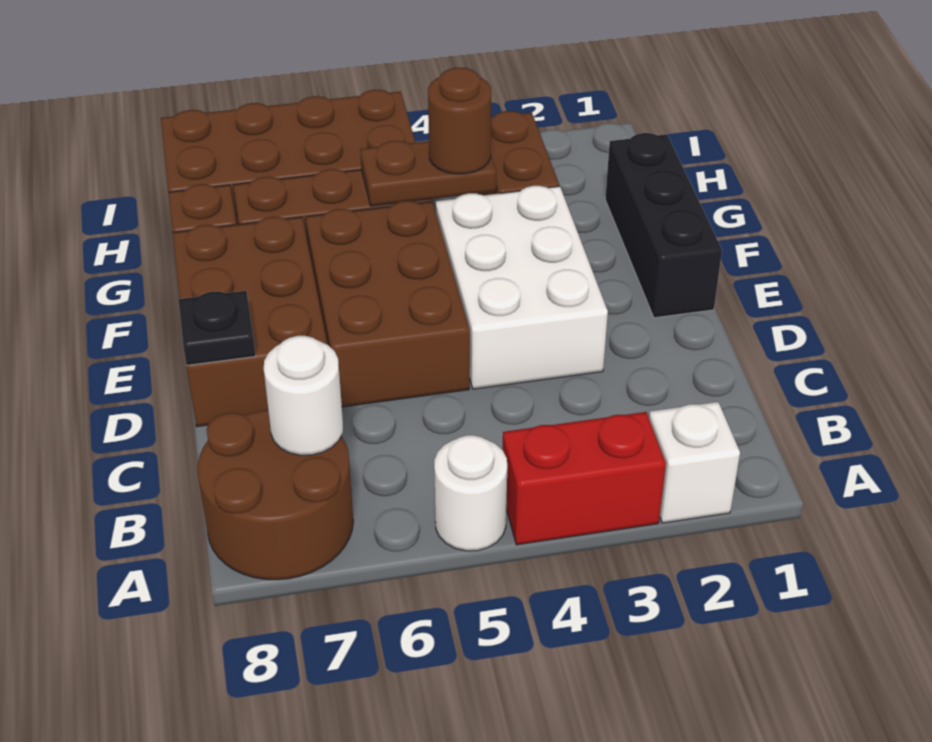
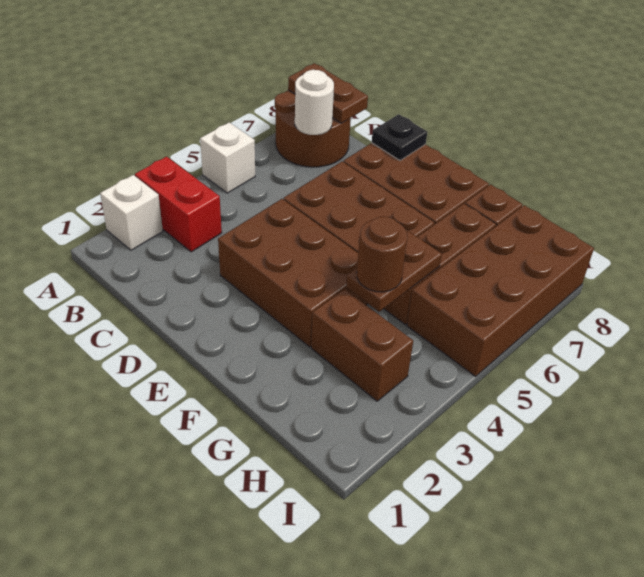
red brick A3:A4 level 1 -> red brick A3:B3 level 1
white round brick A5 level 1 -> white brick A5 level 1
none -> brown plate A8:B8 level 2
white brick D3:F4 level 1 -> brown brick D3:F4 level 1
black brick E1:G1 level 1 -> none

